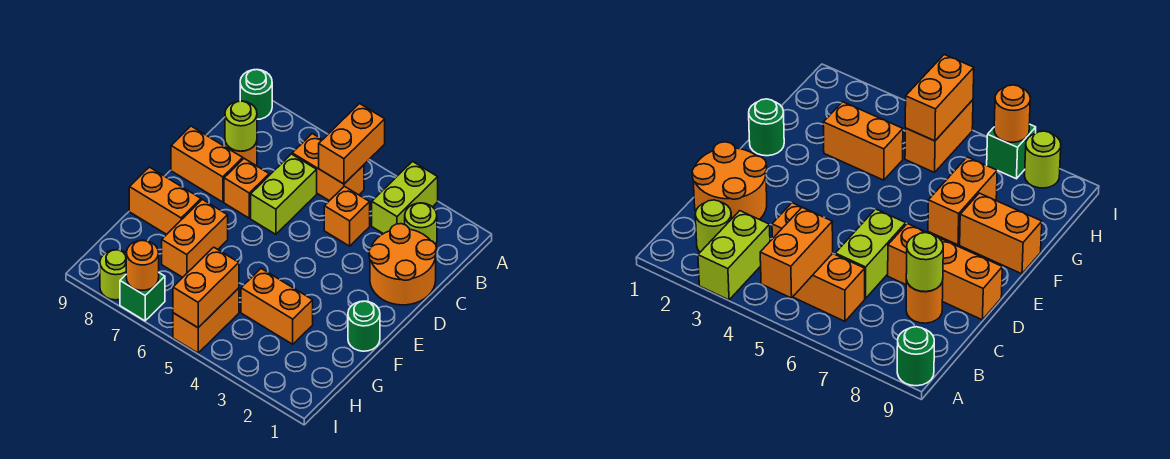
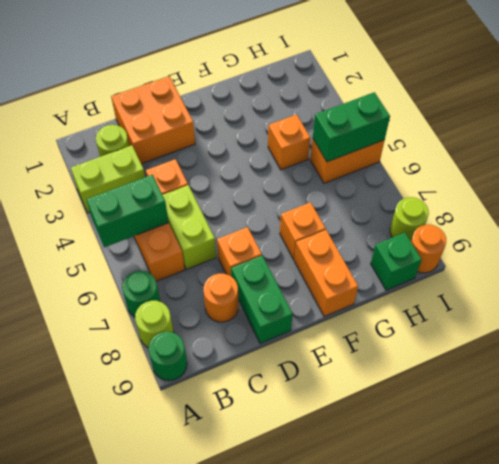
orange brick A5:B5 level 2 -> green brick A5:B5 level 2
orange round brick C1:D2 level 1 -> orange brick C1:D2 level 1
lime brick C6:D6 level 1 -> lime brick C5:C6 level 1
lime round brick C8 level 2 -> lime round brick A8 level 1
orange brick D8:D9 level 1 -> green brick D8:D9 level 1
green round brick F1 level 1 -> green round brick A7 level 1
orange brick F7:G7 level 1 -> orange brick F7 level 1
orange brick G3:G4 level 1 -> orange brick G4 level 1
orange brick H5:I5 level 2 -> green brick H5:I5 level 2
green brick I7 level 1 -> green brick H9 level 1
orange round brick I7 level 2 -> orange round brick I9 level 1

